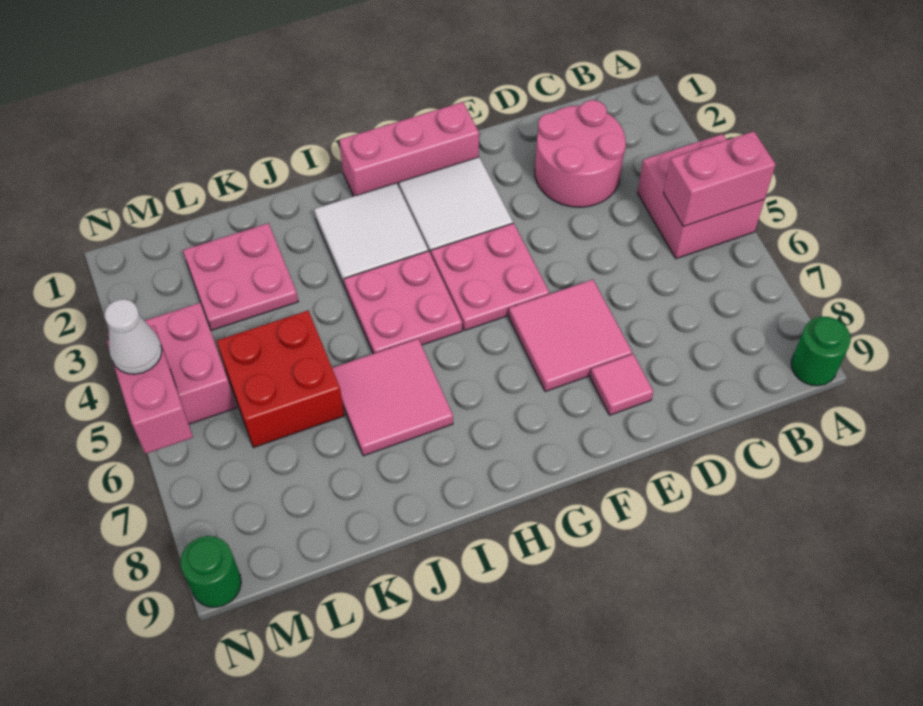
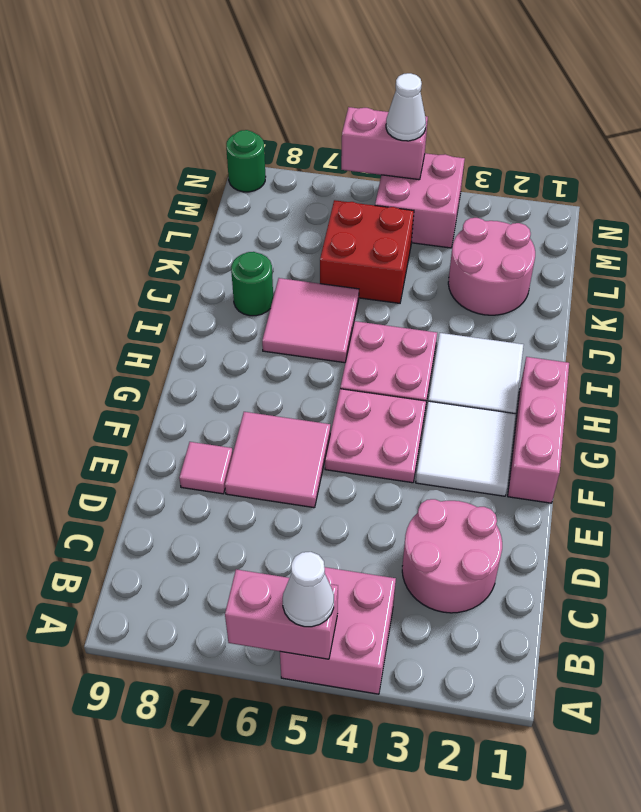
pink brick A5:B5 level 2 -> pink brick A5:A6 level 2
none -> white cone A5 level 3
green round brick A9 level 1 -> green round brick J8 level 1
pink plate K2:L3 level 1 -> pink round brick K2:L3 level 1

